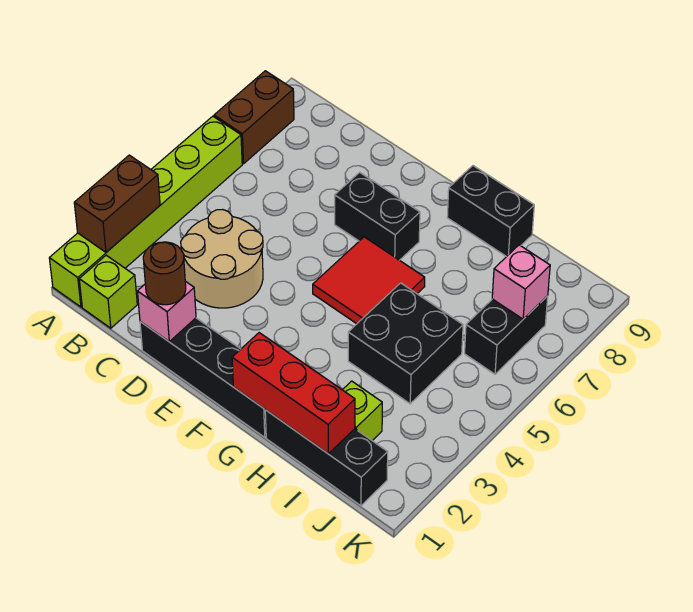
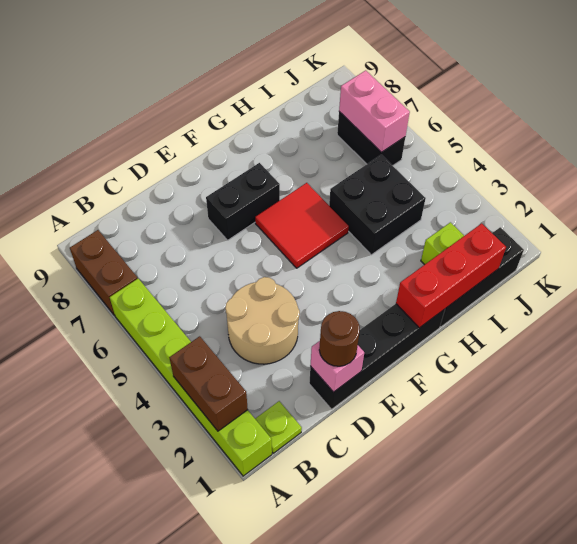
lime brick B1 level 1 -> lime plate B1 level 1
black brick G9:H9 level 1 -> none
pink brick J7 level 2 -> pink brick J6:J7 level 2

